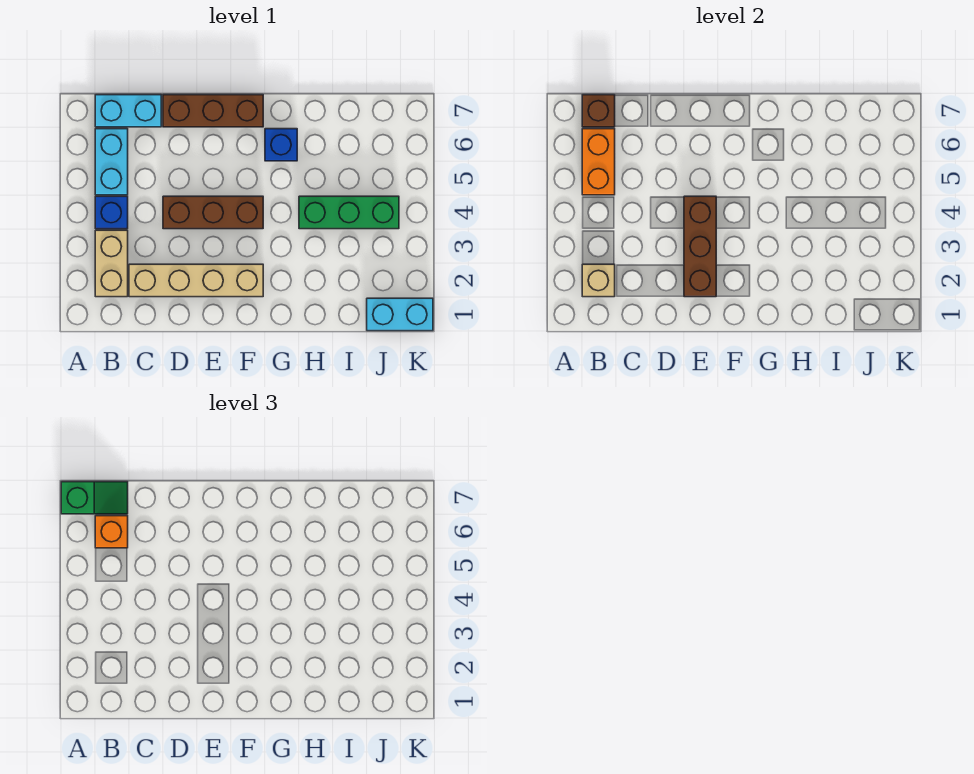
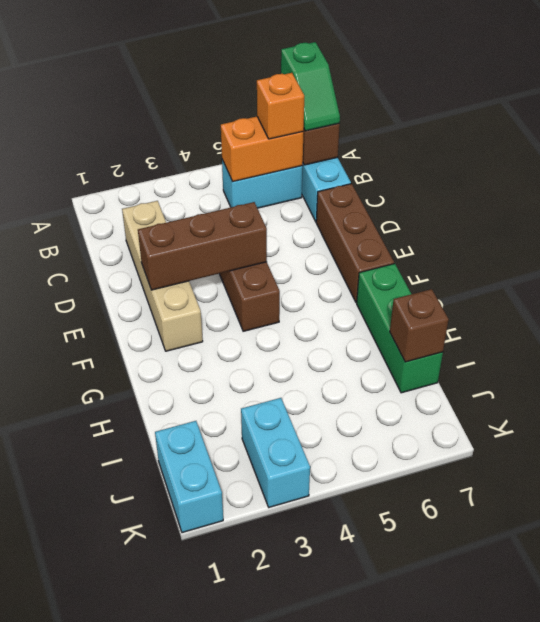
tan brick B2:B3 level 1 -> none
tan brick B2 level 2 -> none
blue brick B4 level 1 -> none
blue brick G6 level 1 -> none
green brick H4:J4 level 1 -> green brick G7:I7 level 1
none -> brown brick I7 level 2
none -> cyan brick J3:K3 level 1

